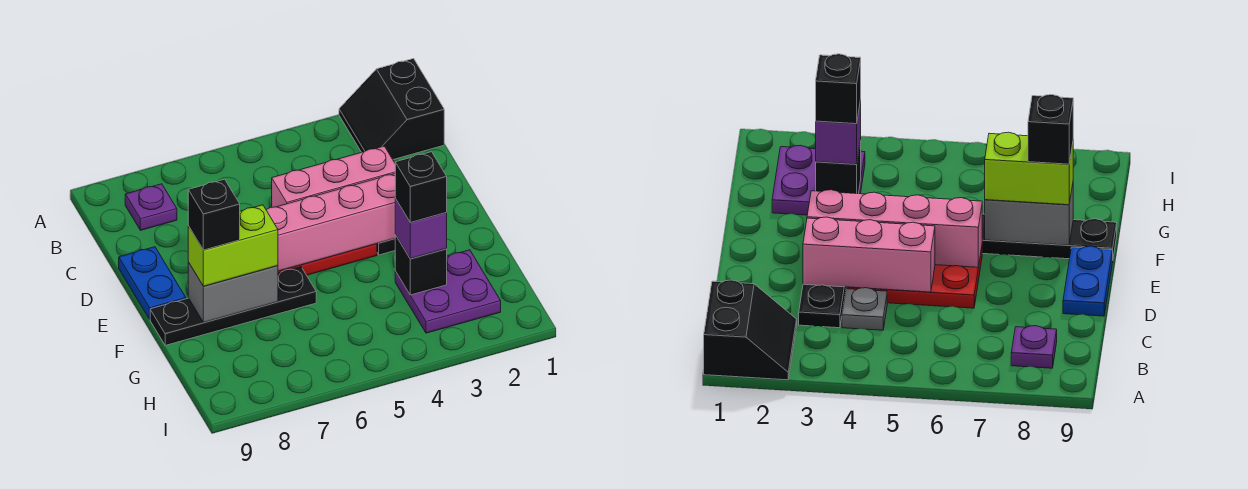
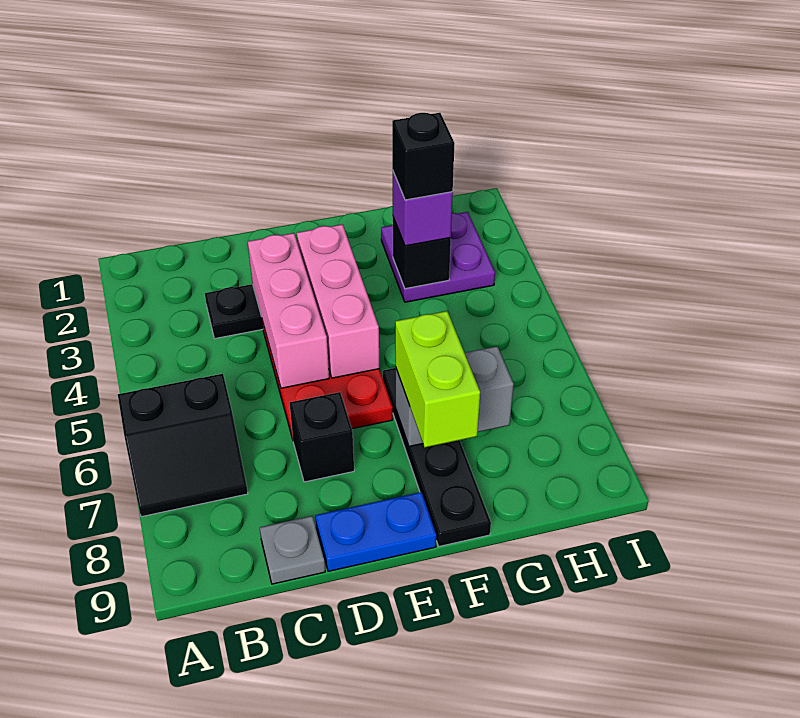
black slope A1:B2 level 1 top 1 -> black slope A6:B7 level 1 top 6
purple plate B8 level 1 -> none
grey plate C4 level 1 -> grey plate C9 level 1
pink brick E3:E6 level 2 -> pink brick E3:E5 level 2
grey brick F7:F8 level 2 -> grey brick F7:G7 level 2
black brick F8 level 4 -> black brick D7 level 1

